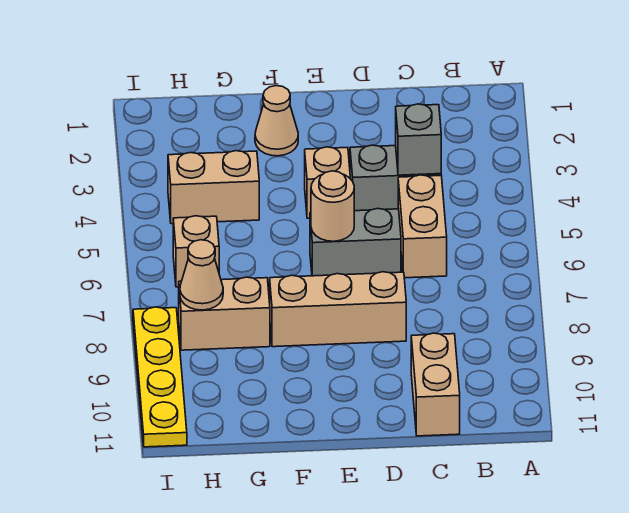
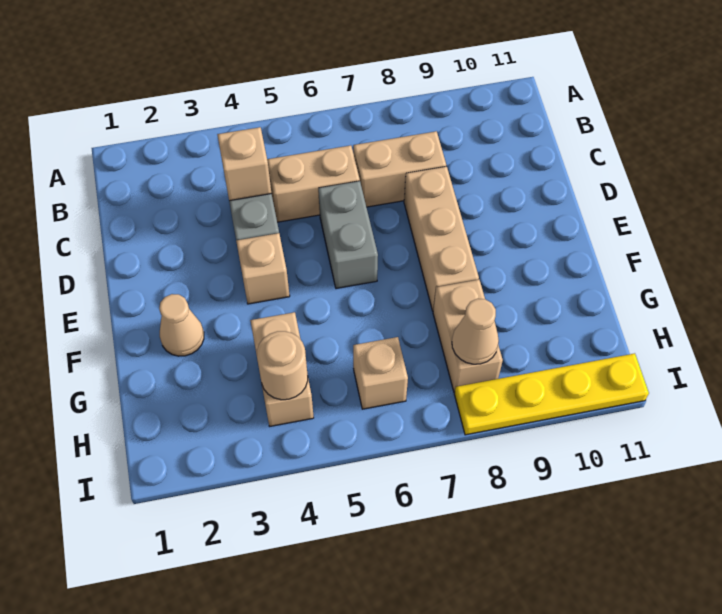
grey brick C4 level 2 -> tan brick C4 level 2
tan brick C10:C11 level 1 -> tan brick C7:C8 level 1
tan round brick E6 level 2 -> tan round brick H4 level 2

